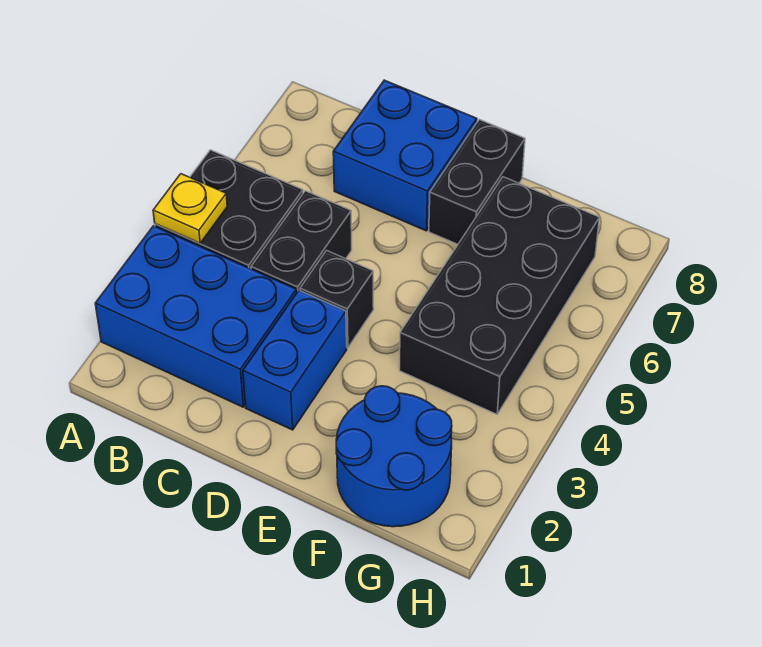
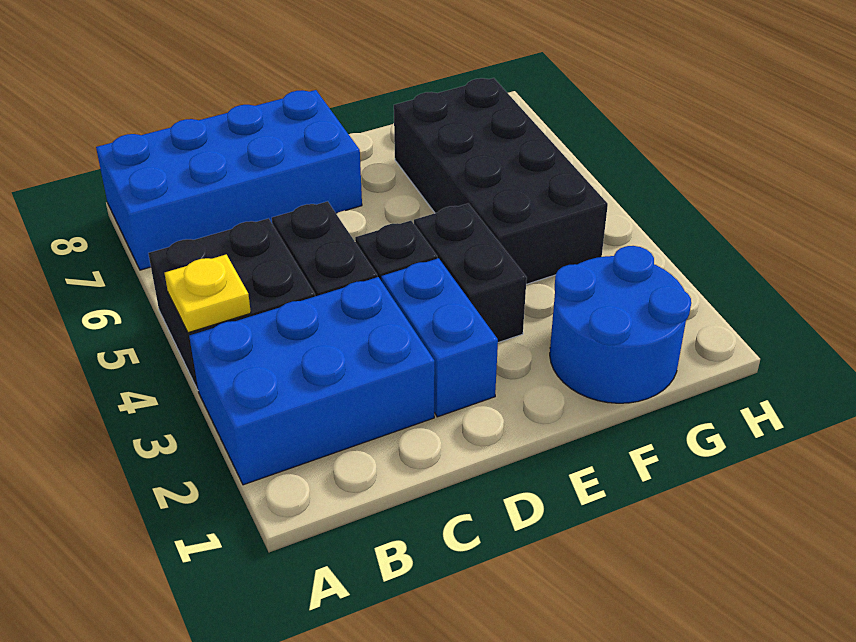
blue brick C7:D8 level 1 -> blue brick A7:D8 level 1
black brick E7:E8 level 1 -> black brick E3:E4 level 1

